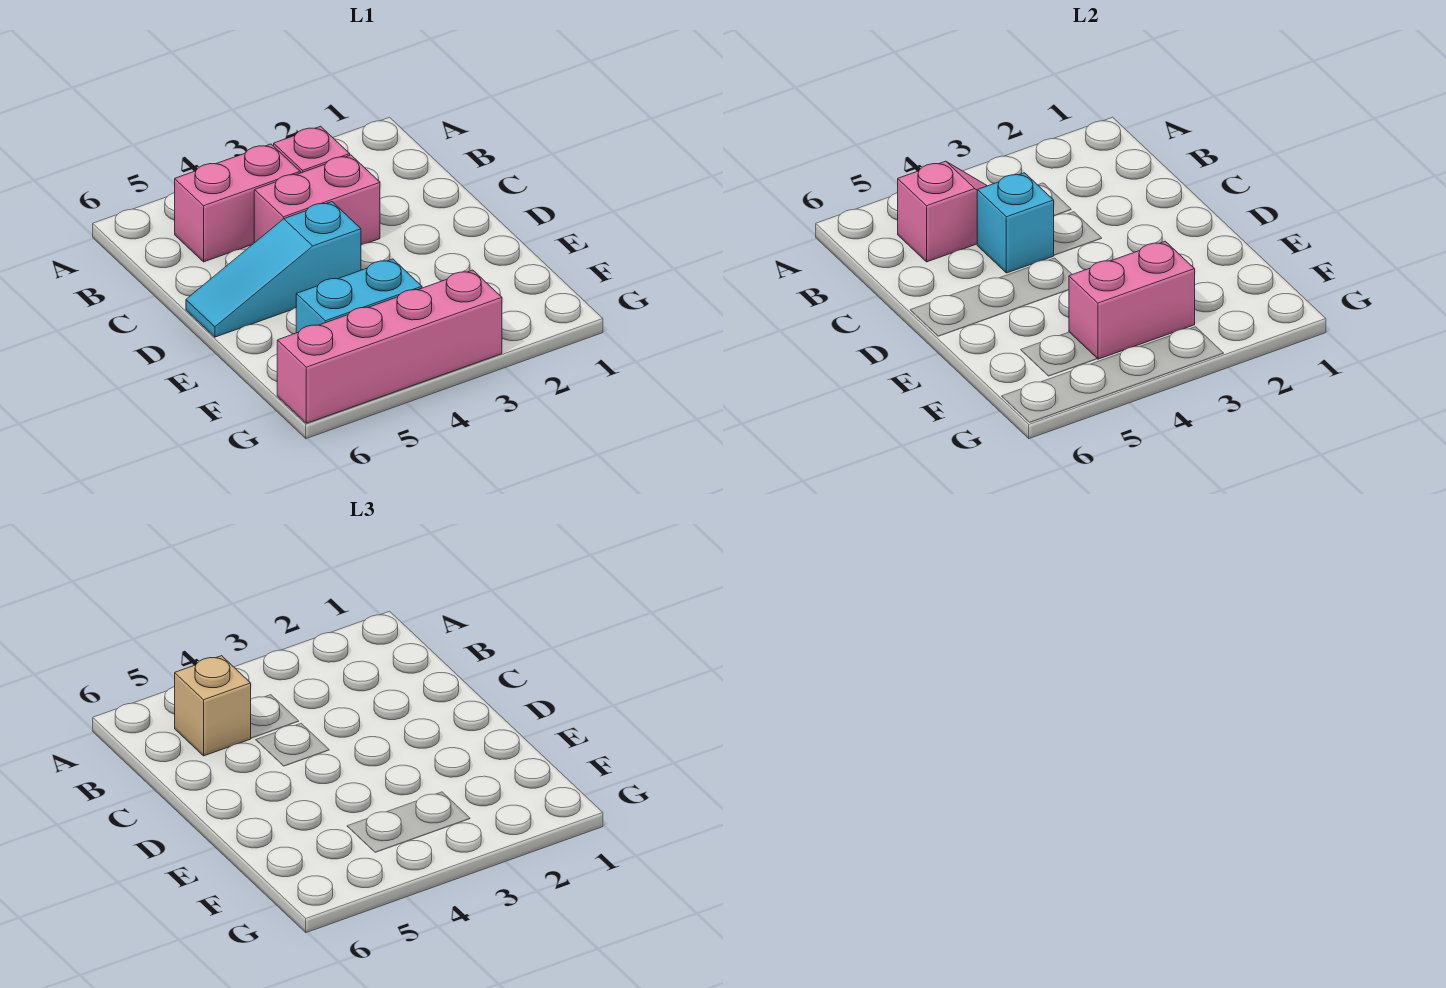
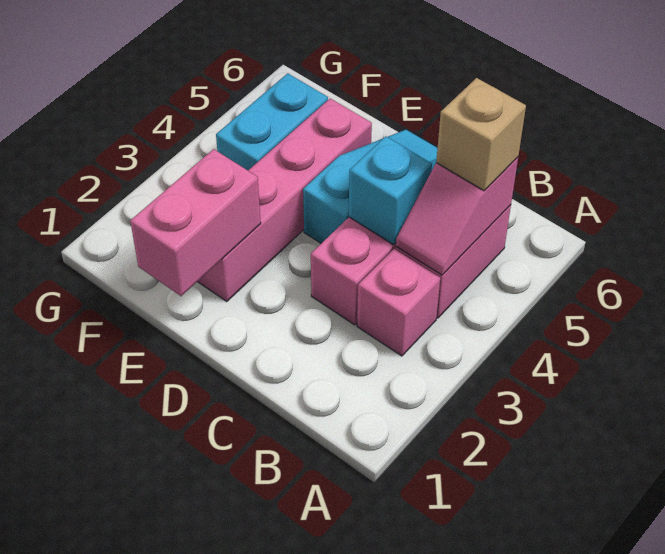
pink brick F3:F4 level 2 -> pink brick E1:E2 level 2
pink brick G3:G6 level 1 -> pink brick E2:E5 level 1

